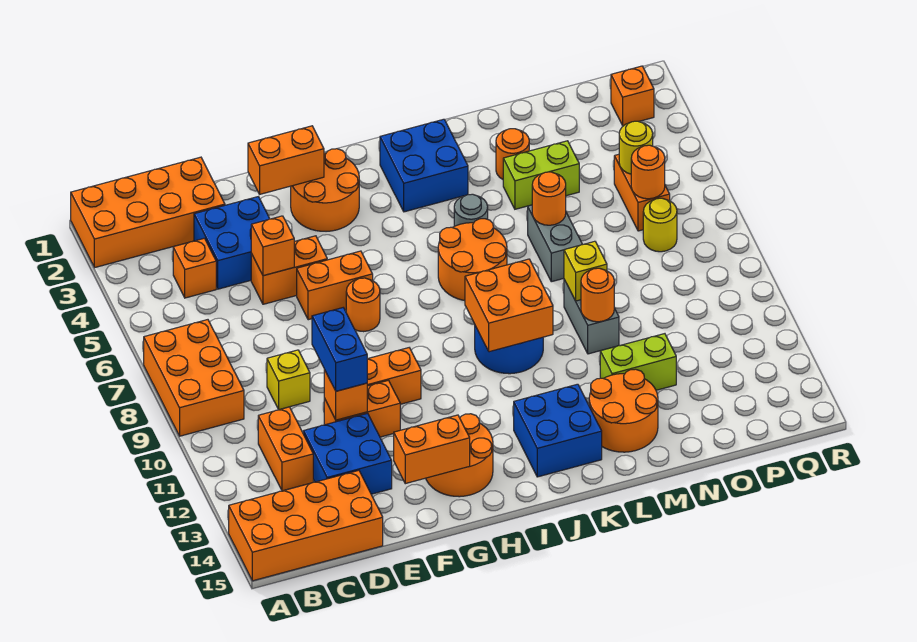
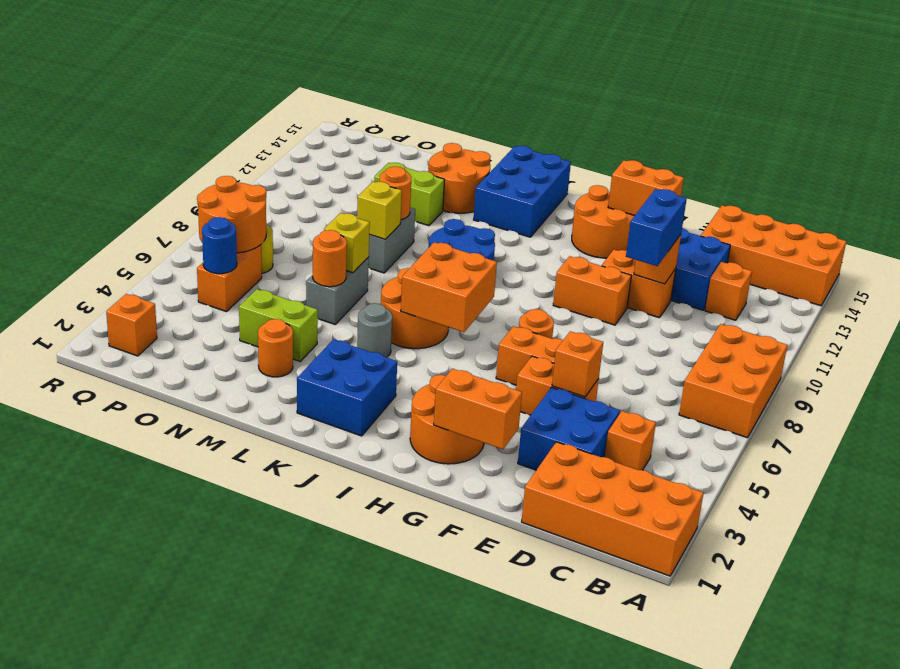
orange brick C11:C12 level 1 -> orange brick C12 level 1
yellow brick D9 level 1 -> yellow brick M7 level 2
orange brick J9:K10 level 2 -> orange brick I6:J7 level 2
blue brick J13:K14 level 1 -> blue brick J13:K15 level 1
yellow round brick P5 level 2 -> blue round brick P5 level 2
orange round brick P6 level 2 -> orange round brick P6:Q7 level 2

